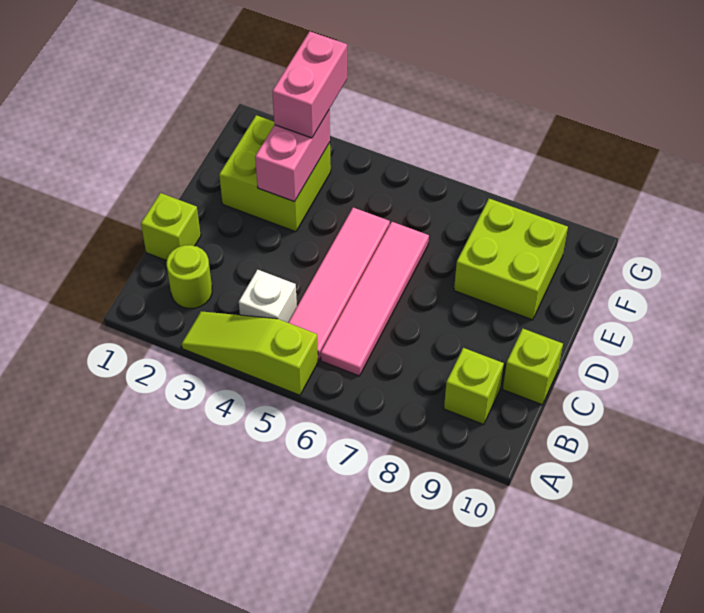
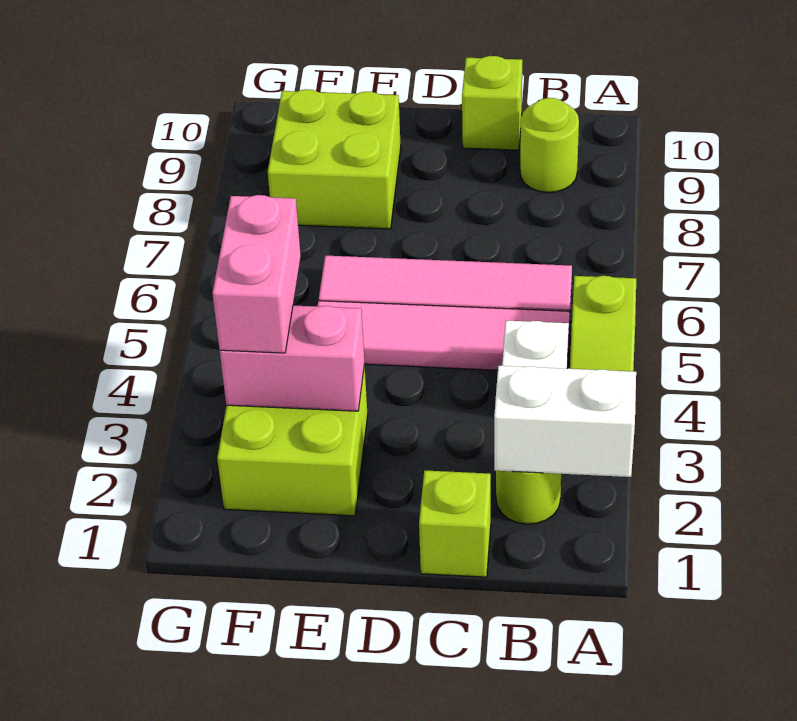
none -> white brick A2:B2 level 2
lime brick B9 level 1 -> lime round brick B9 level 1
pink brick F3:G3 level 3 -> pink brick F3:F4 level 3

